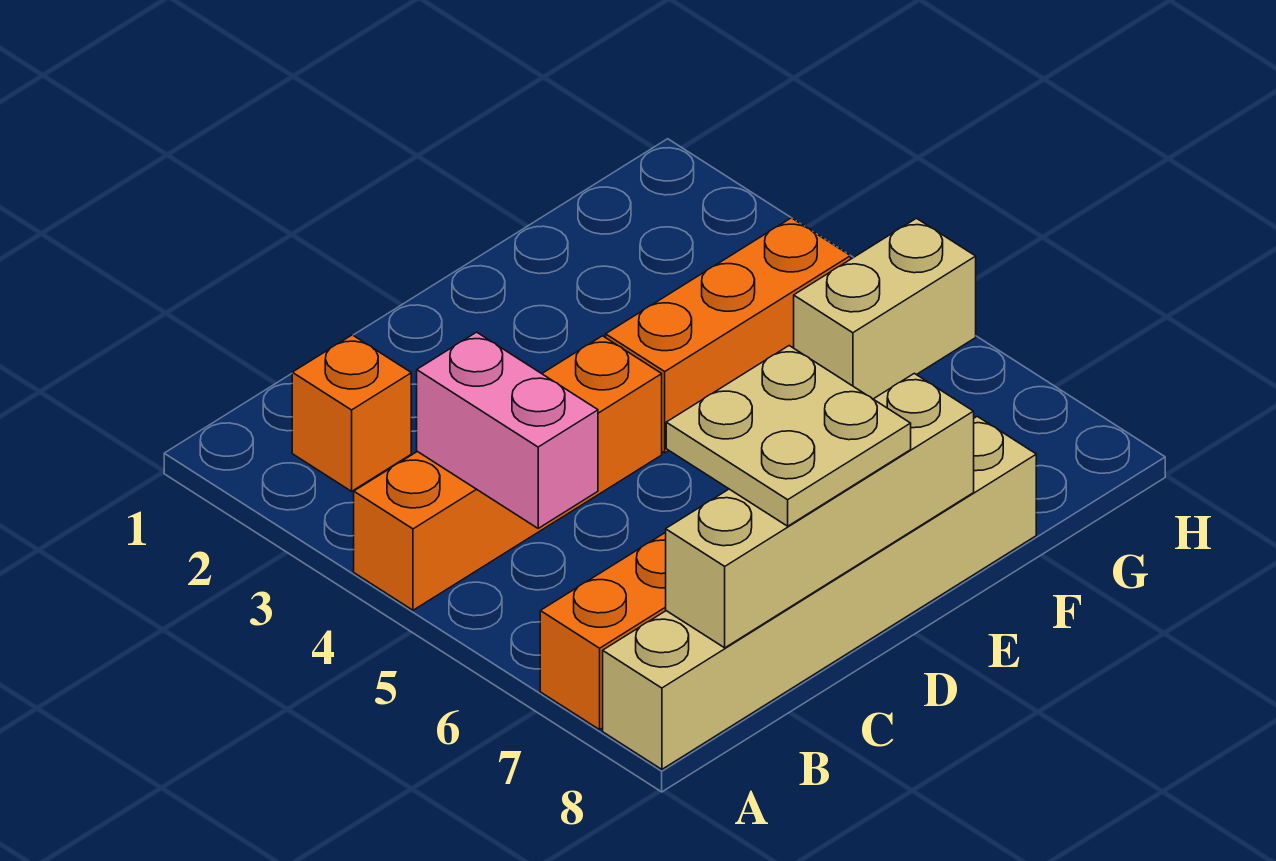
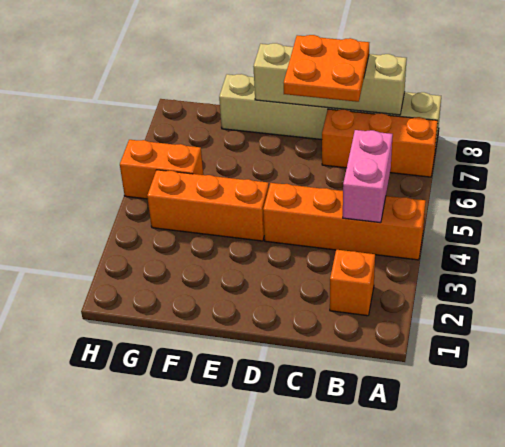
tan plate C7:D8 level 3 -> orange plate C7:D8 level 3
tan brick G5:H5 level 1 -> orange brick G5:H5 level 1

